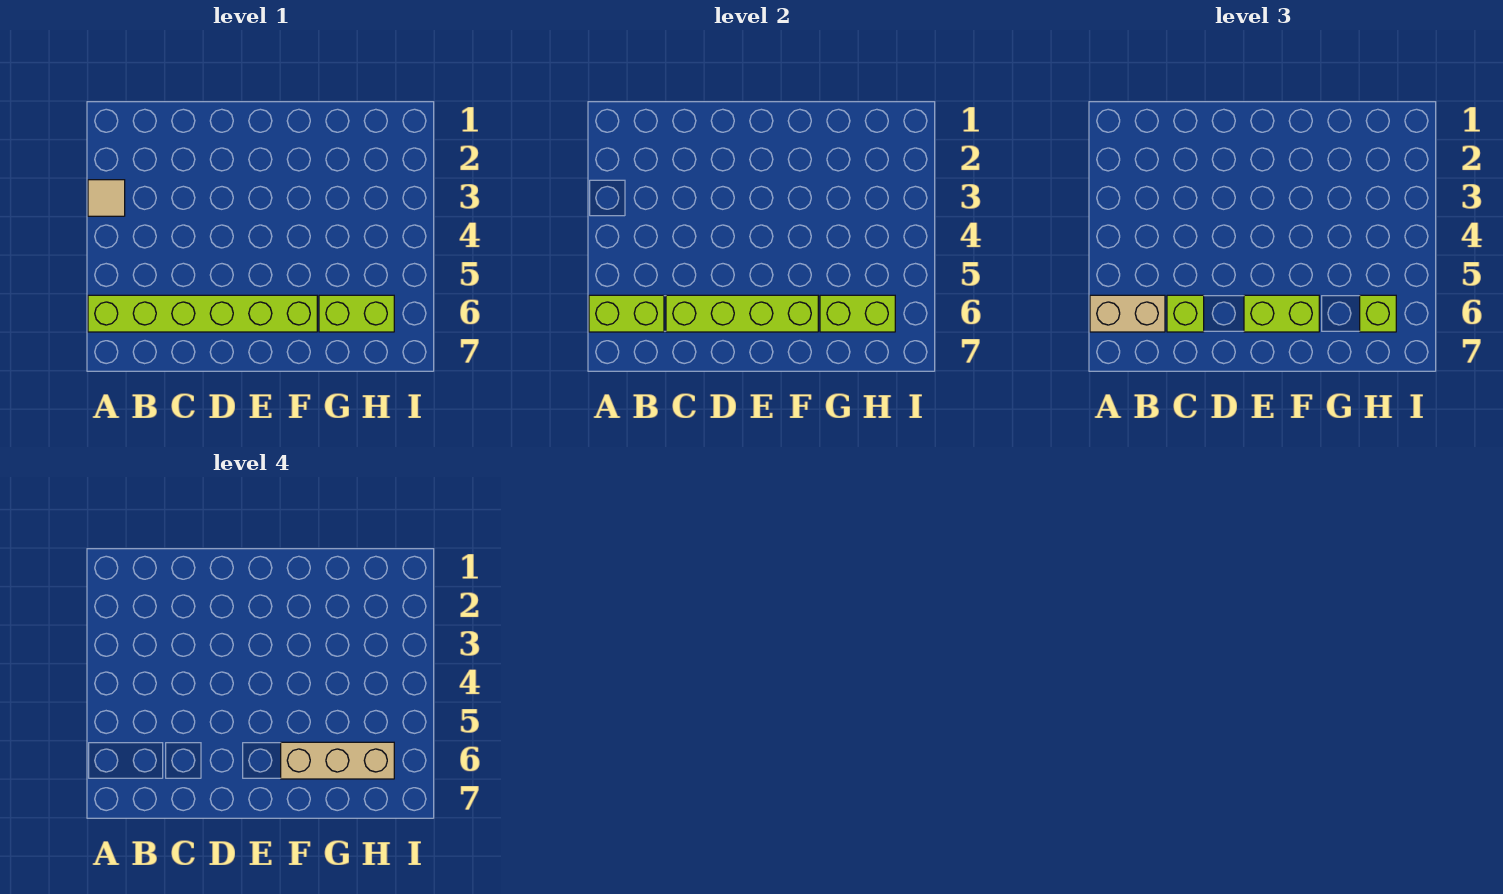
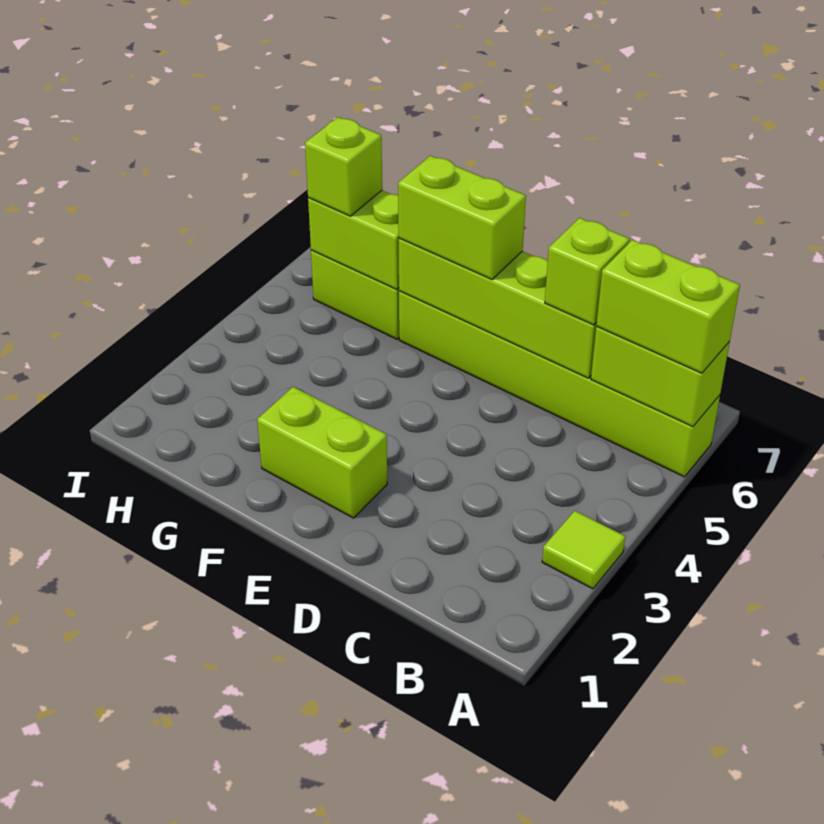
tan tile A3 level 1 -> lime tile A3 level 1
tan brick A6:B6 level 3 -> lime brick A6:B6 level 3
none -> lime brick E2:F2 level 1
tan brick F6:H6 level 4 -> none

